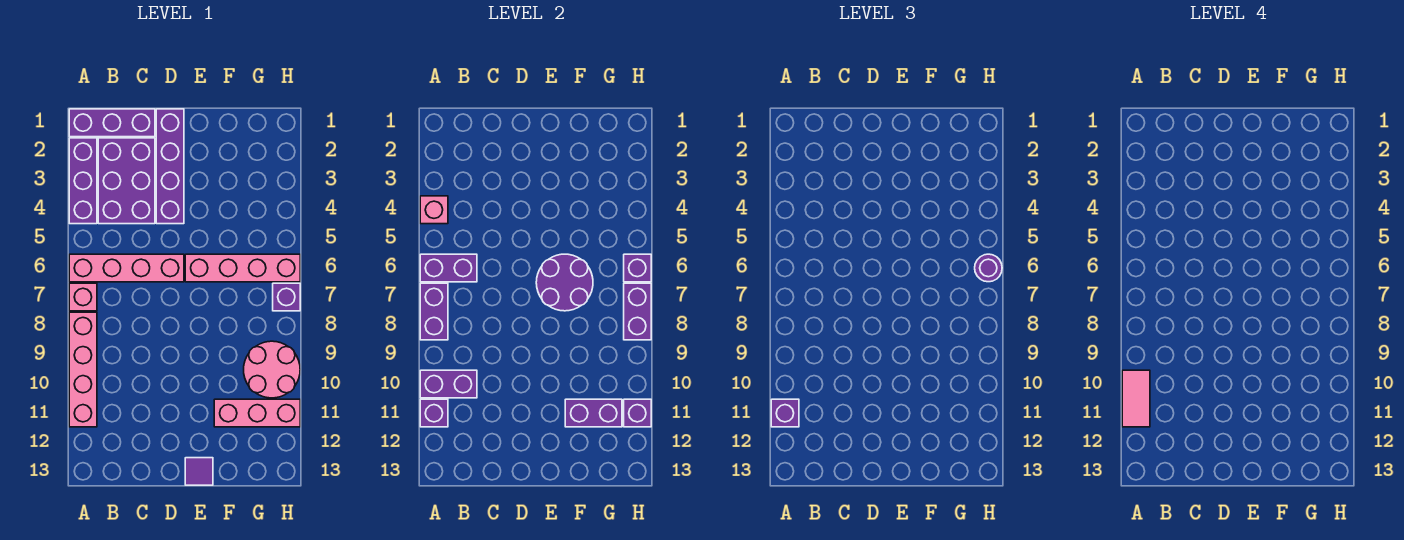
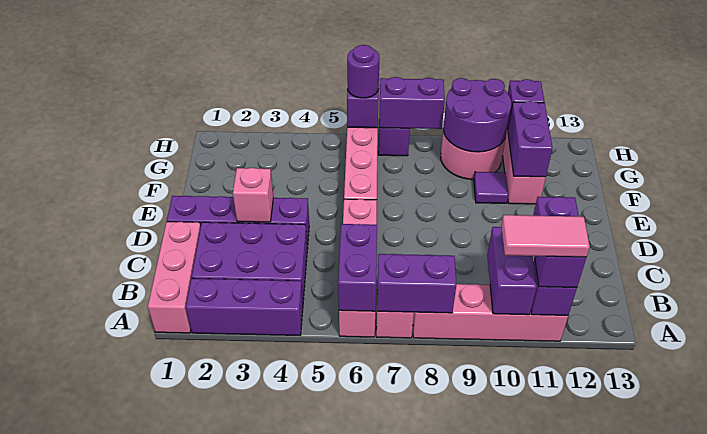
purple brick A1:C1 level 1 -> pink brick A1:C1 level 1
pink brick A4 level 2 -> pink brick D3 level 2
purple brick A11 level 3 -> purple brick A11:B11 level 3
purple round brick E6:F7 level 2 -> purple round brick G9:H10 level 2
purple tile E13 level 1 -> purple tile F10 level 1

